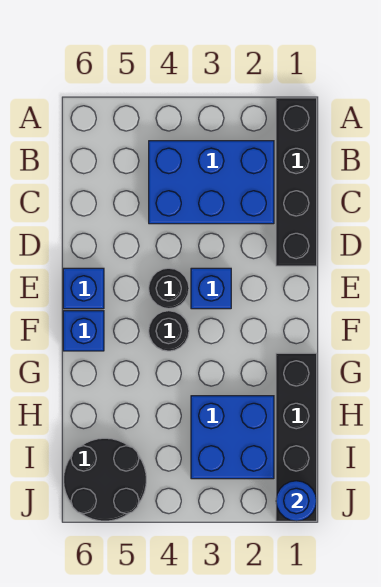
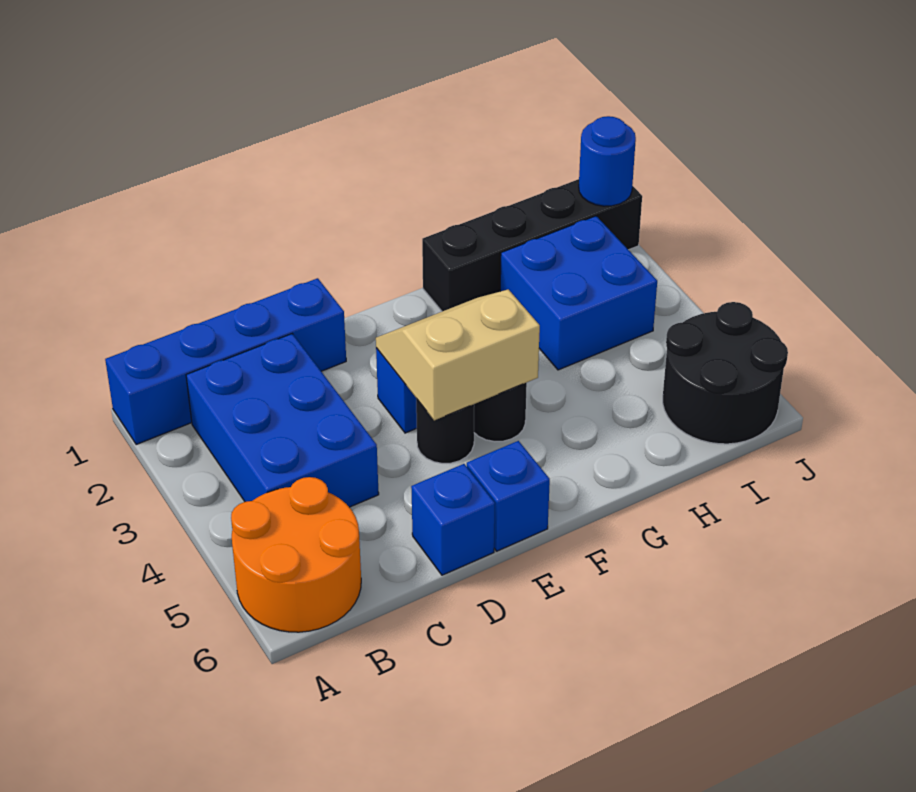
black brick A1:D1 level 1 -> blue brick A1:D1 level 1
none -> orange round brick A5:B6 level 1
none -> tan slope E3:F4 level 2 top 4
blue brick F6 level 1 -> blue brick D6 level 1

